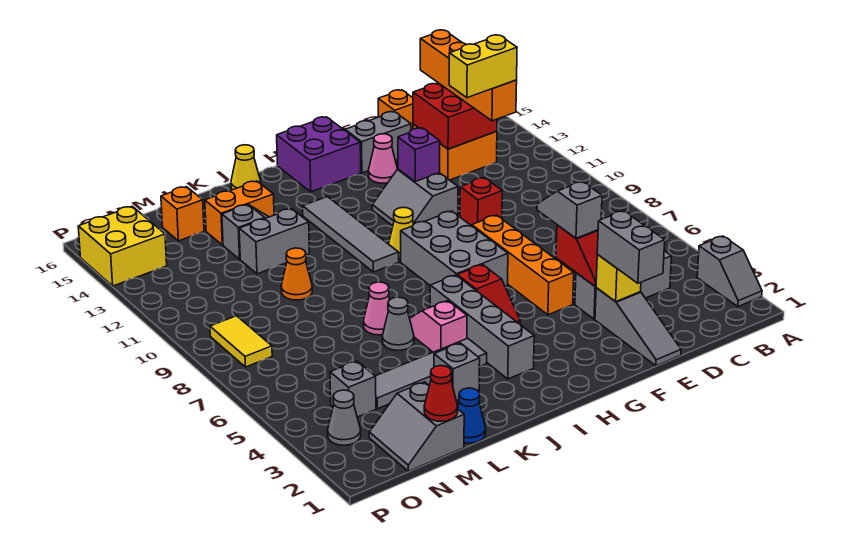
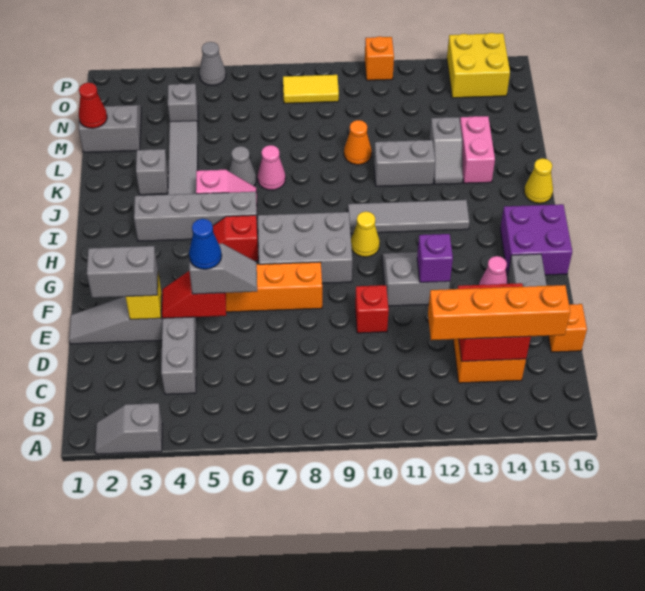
yellow brick C12:D12 level 4 -> none
grey brick K12:L12 level 1 -> grey brick K11:K12 level 1
orange brick K14:L14 level 1 -> pink brick K14:L14 level 1
blue cone L1 level 1 -> blue cone E5 level 4
orange brick M15 level 1 -> orange brick P11 level 1
grey cone O3 level 1 -> grey cone P5 level 1

